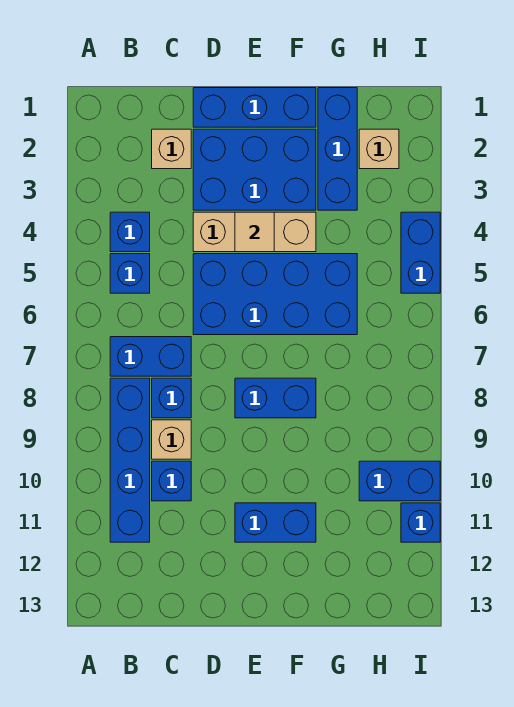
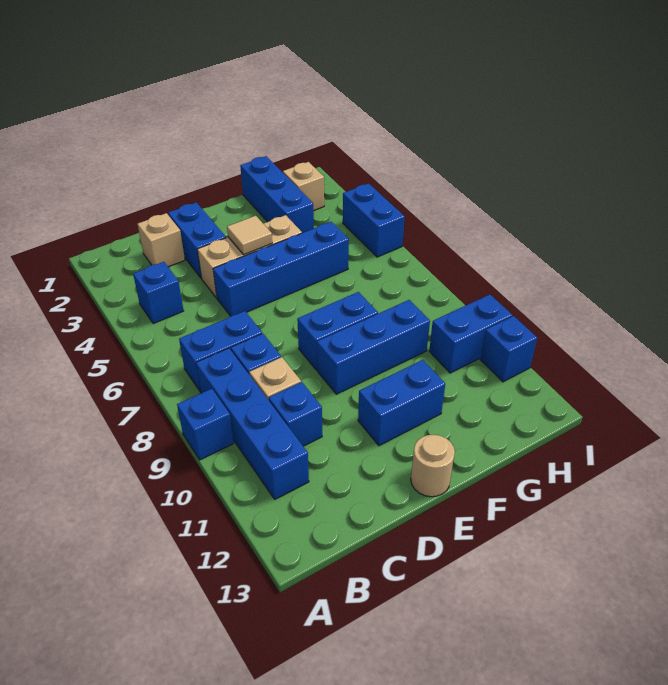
blue brick B5 level 1 -> blue brick A9 level 1
blue brick D1:F1 level 1 -> blue brick E9:G9 level 1
blue brick D2:F3 level 1 -> blue brick D2:D3 level 1
blue brick D5:G6 level 1 -> blue brick D5:G5 level 1
none -> tan round brick E13 level 1

